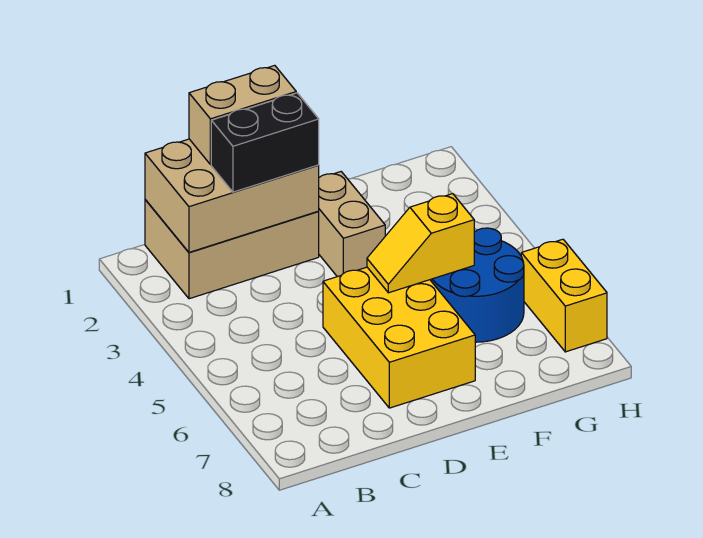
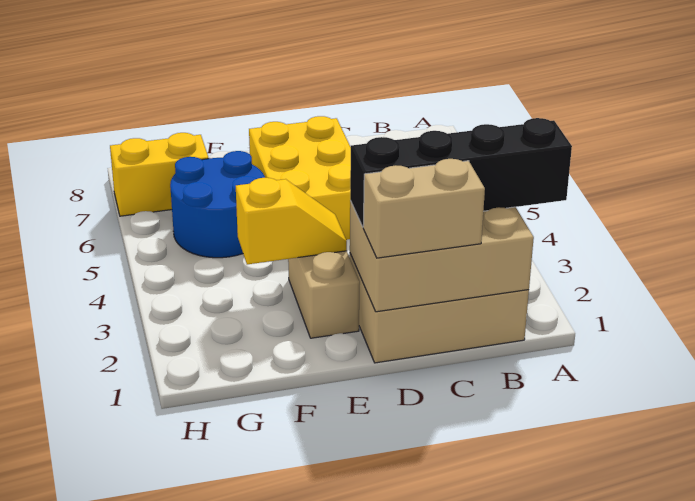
black brick C2:D2 level 3 -> black brick A2:D2 level 3
yellow slope E5:F5 level 2 top F -> yellow slope E3:F3 level 2 top F
yellow brick H6:H7 level 1 -> yellow brick G7:H7 level 1

